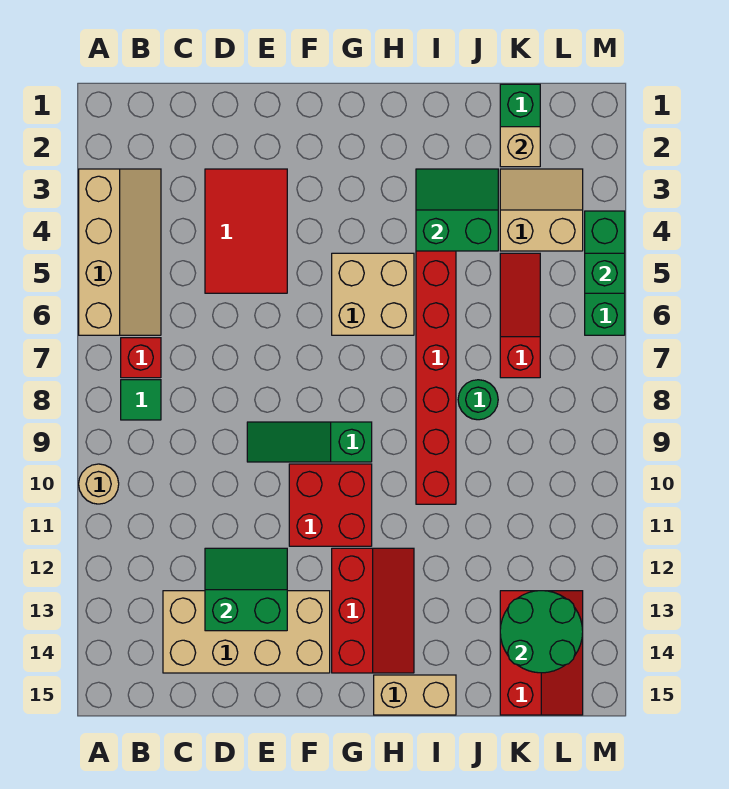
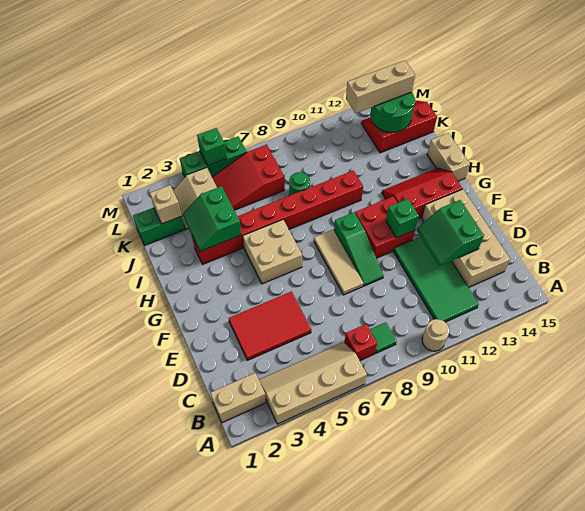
none -> tan brick B1:B2 level 1
none -> green tile B11:E12 level 1
none -> tan tile E8:G8 level 1
none -> green brick F11 level 2
red slope K5:K7 level 1 top 7 -> red slope K5:L7 level 1 top 7
none -> tan brick L12:L14 level 3

